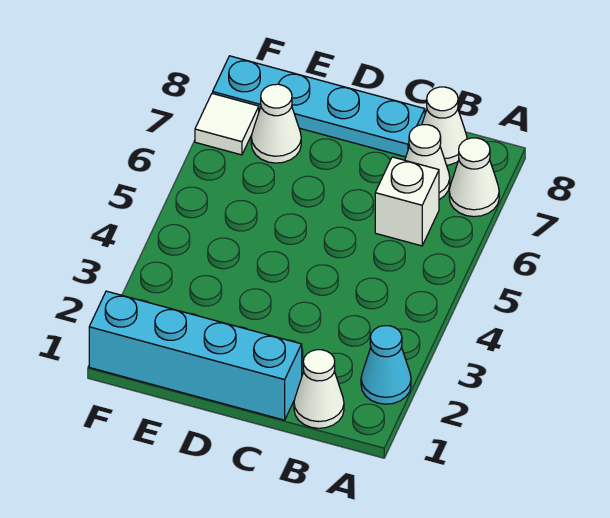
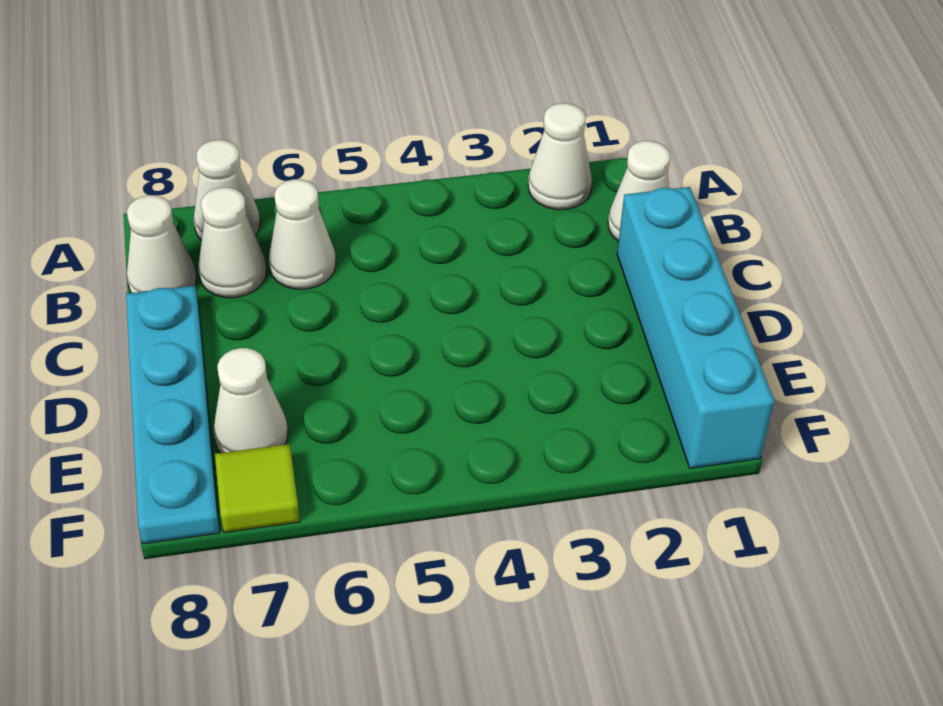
cyan cone A2 level 1 -> white cone A2 level 1
white brick B6 level 1 -> white cone B6 level 1
white tile F7 level 1 -> lime tile F7 level 1

